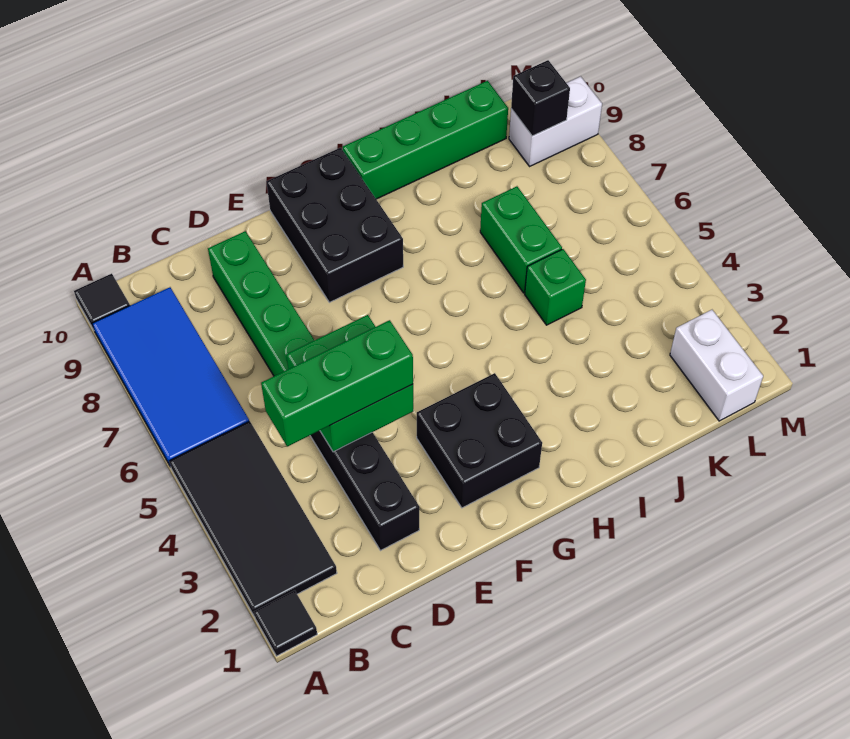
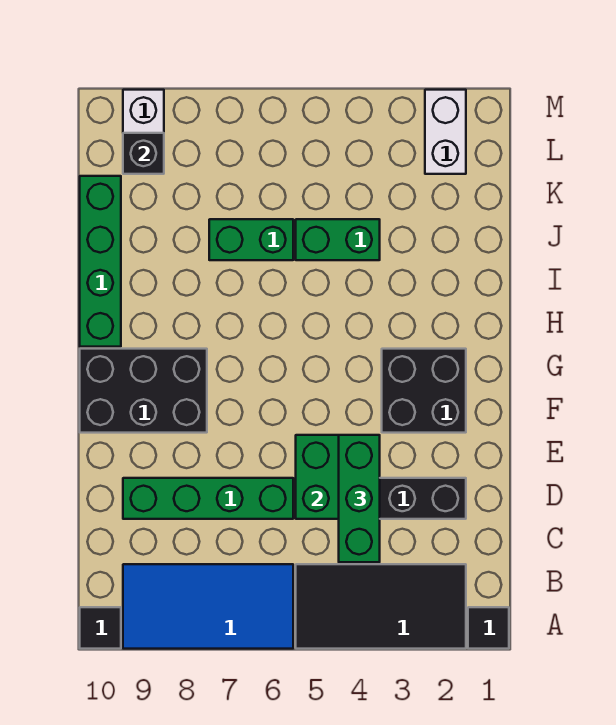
green brick J5 level 1 -> green brick J4:J5 level 1
white brick L1:L2 level 1 -> white brick L2:M2 level 1

